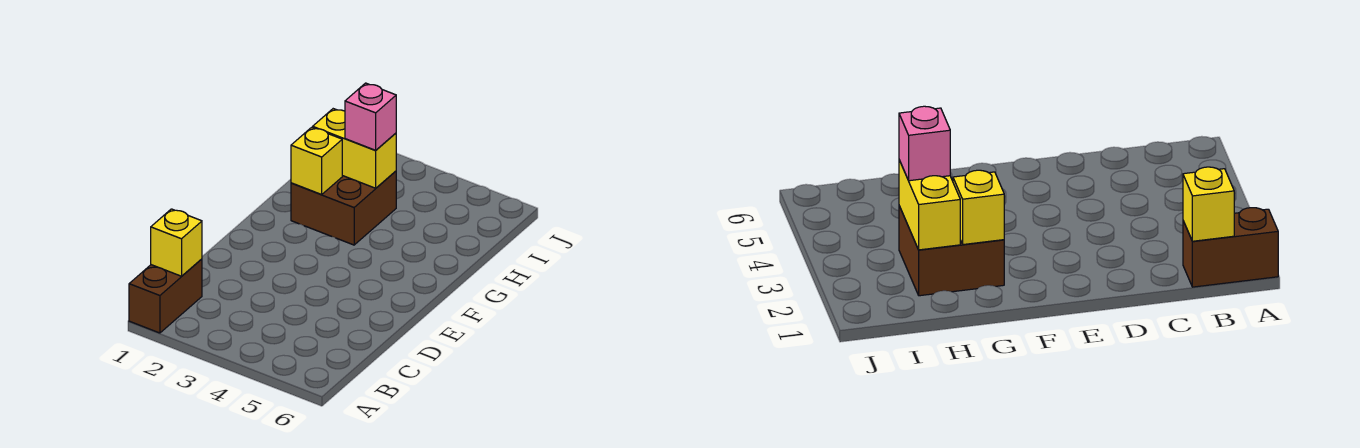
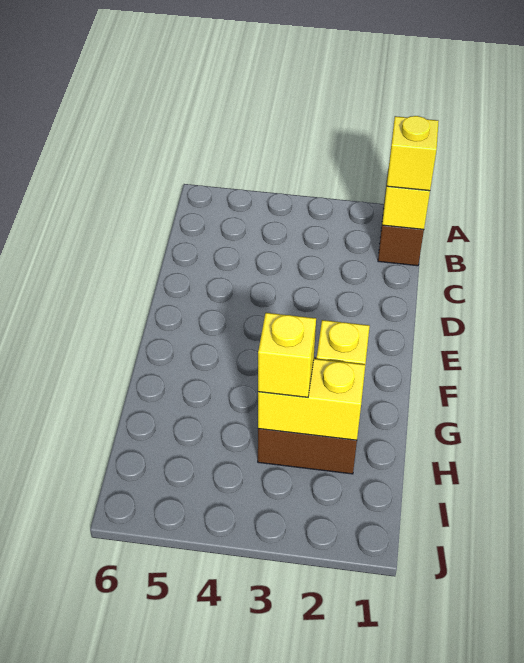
none -> yellow brick B1 level 3
pink brick H3 level 3 -> yellow brick H3 level 3

